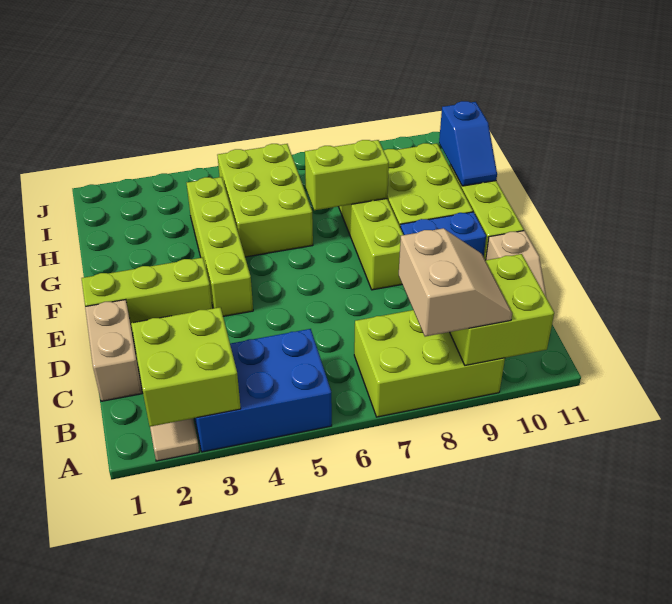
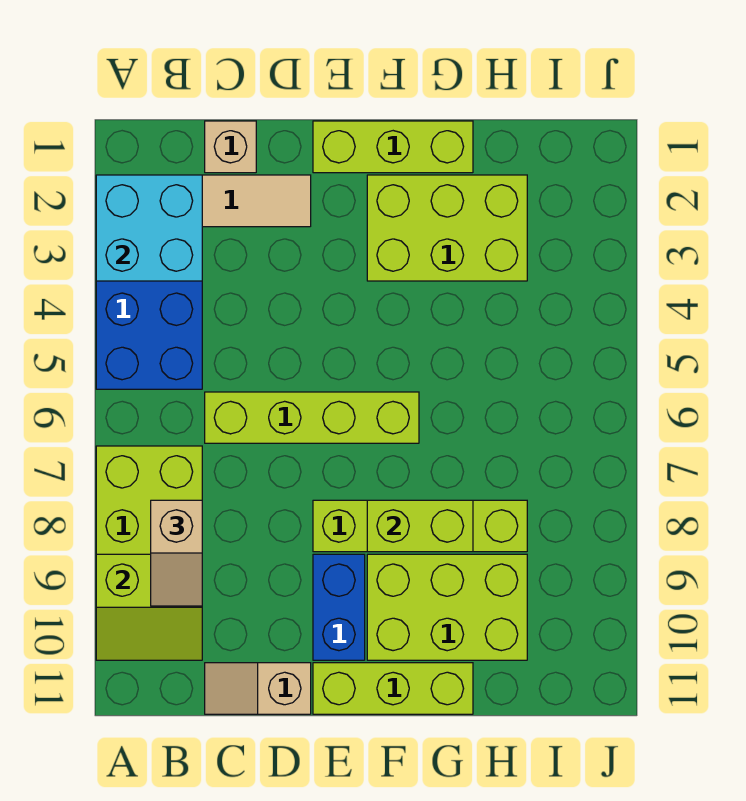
lime brick A2:B3 level 2 -> cyan brick A2:B3 level 2
tan slope A8:B9 level 3 top 8 -> tan slope B8:B9 level 3 top 8
lime brick A9:B10 level 2 -> lime slope A9:B10 level 2 top 9
tan brick C1:D1 level 1 -> tan brick C1 level 1
lime brick E1:E3 level 1 -> lime brick E1:G1 level 1
lime brick E4:H4 level 1 -> lime brick C6:F6 level 1
lime brick G5:I6 level 1 -> lime brick F2:H3 level 1
lime brick G7:G8 level 2 -> lime brick F8:G8 level 2
blue slope G11:H11 level 2 top H -> none

